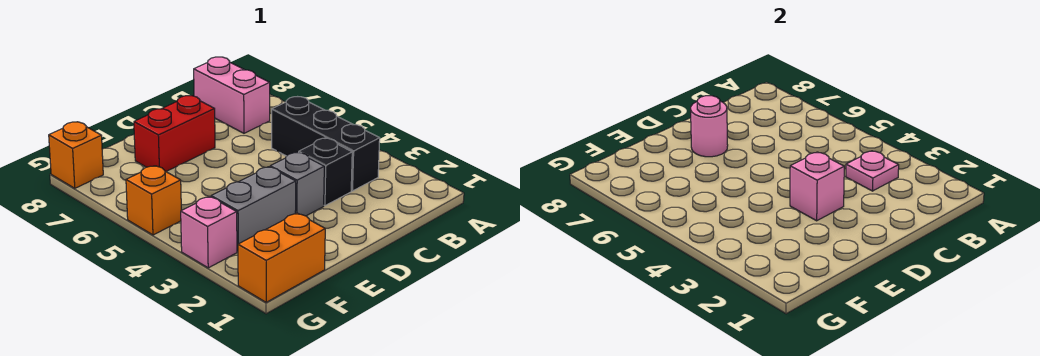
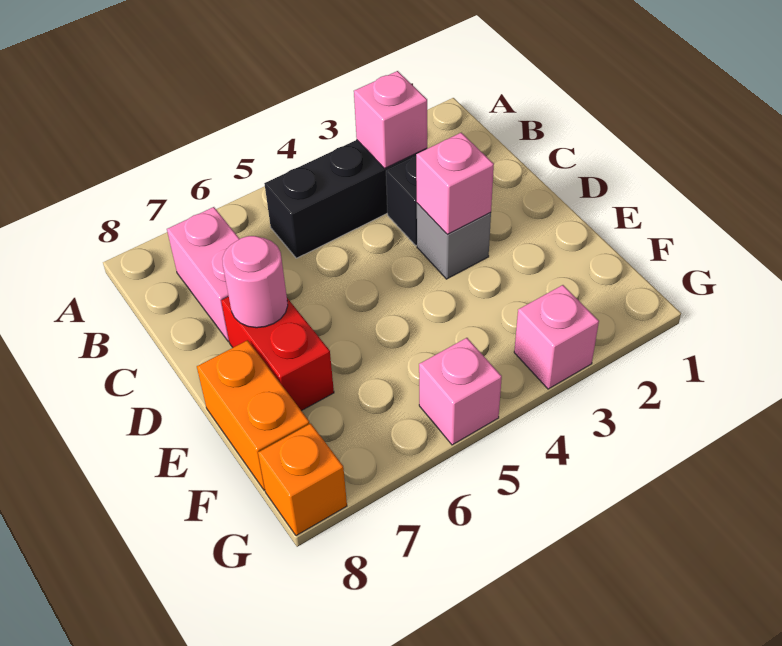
pink plate B3 level 2 -> pink brick B3 level 2
pink brick B7:B8 level 1 -> pink brick B7:C7 level 1
grey brick E3:F3 level 1 -> none
orange brick F1:G1 level 1 -> orange brick E8:F8 level 1
orange brick G5 level 1 -> pink brick G5 level 1

